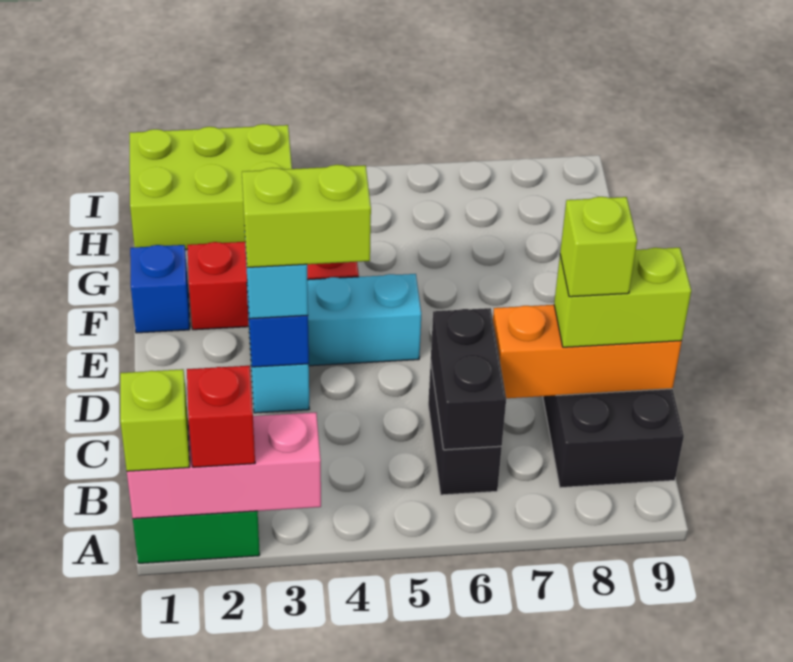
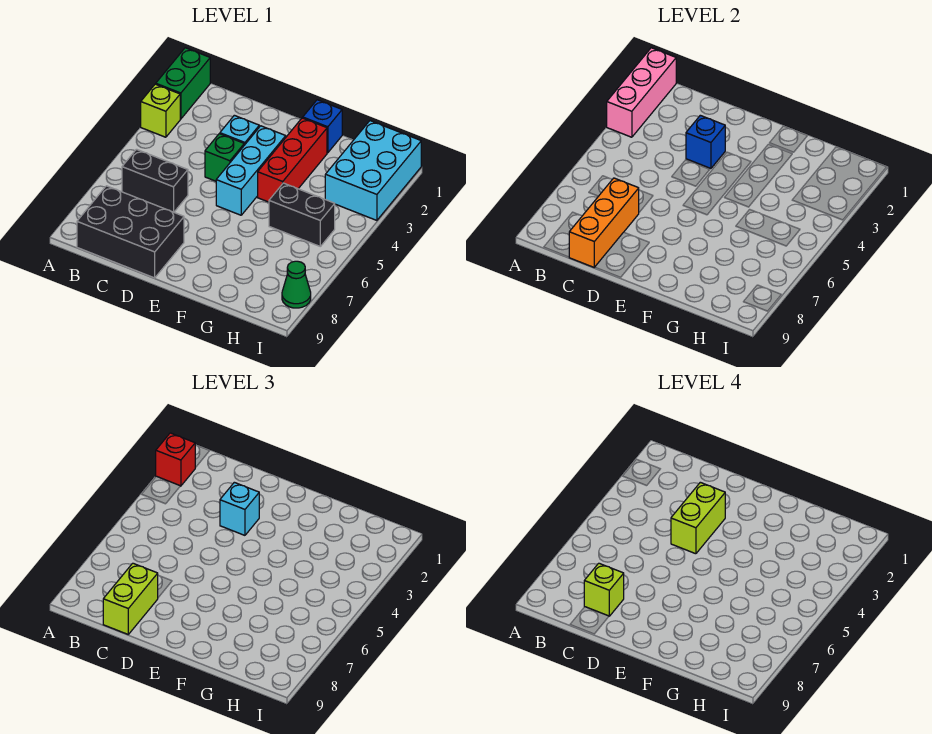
lime brick A1 level 3 -> lime brick A3 level 1
black brick B6:C6 level 2 -> black brick G5:H5 level 1
none -> green brick D4 level 1
lime brick H1:I3 level 1 -> cyan brick H1:I3 level 1
none -> green cone I8 level 1

